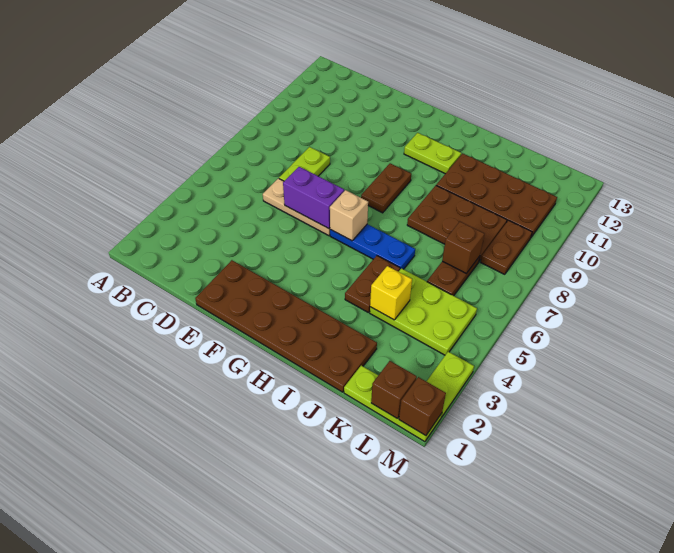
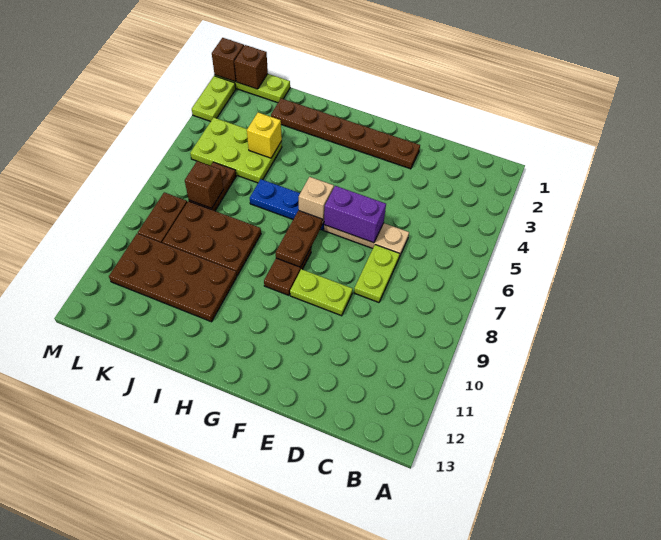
brown plate E1:J2 level 1 -> brown plate E2:J2 level 1
lime plate G11:H11 level 1 -> lime plate E9:F9 level 1
brown plate I4:I5 level 1 -> brown plate G7:G8 level 2

